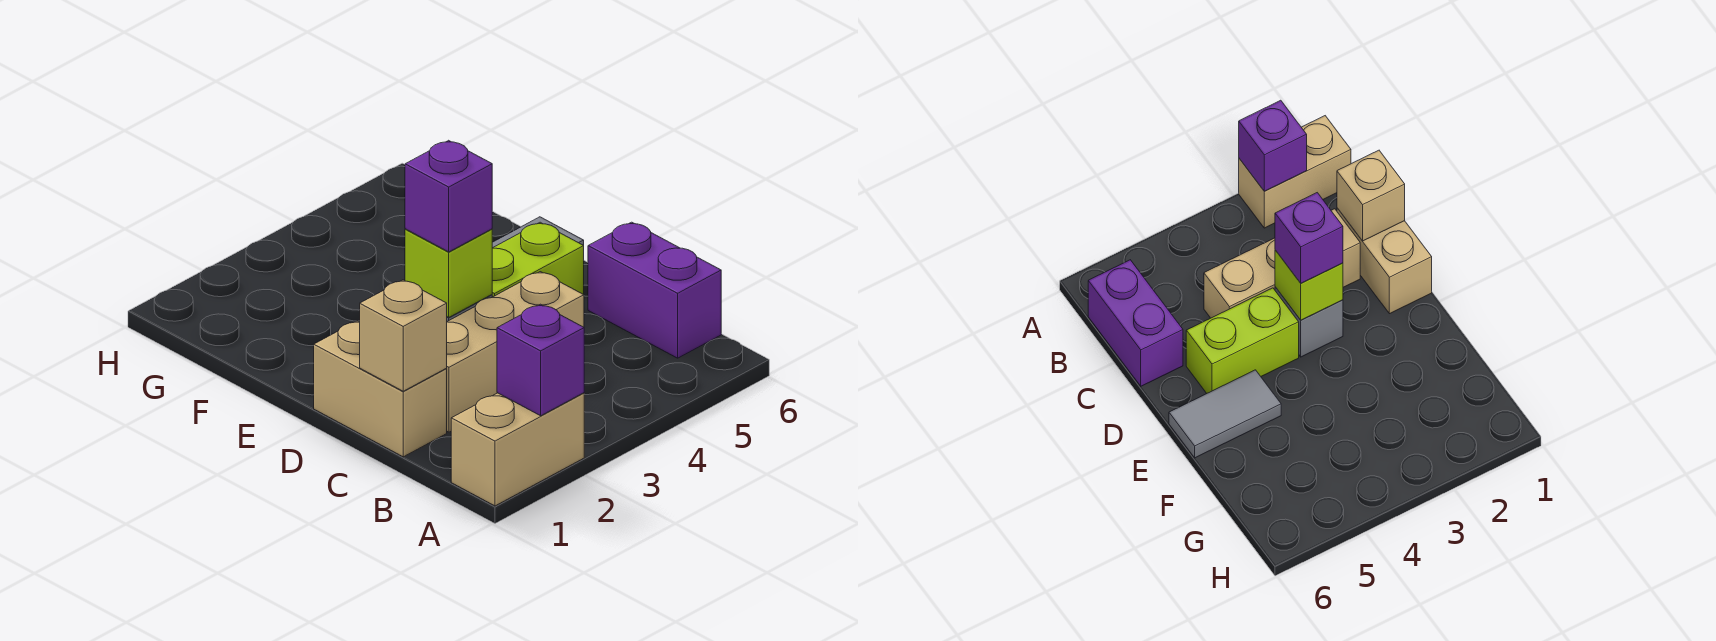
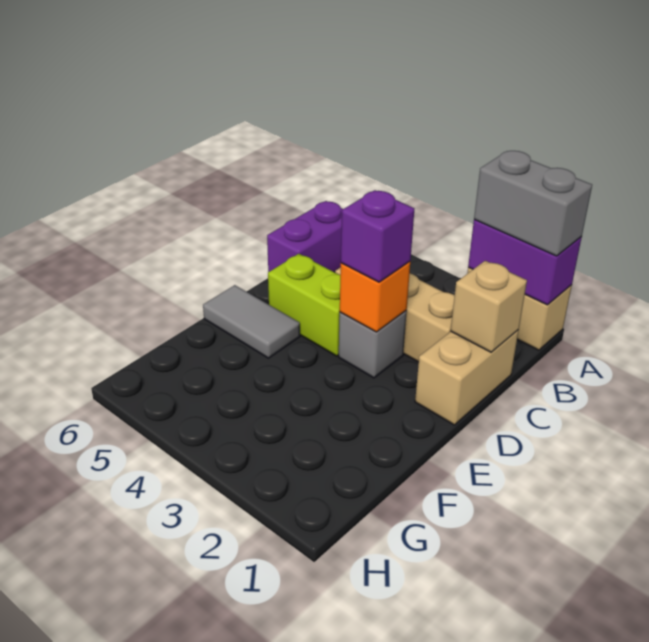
none -> grey brick A1:A2 level 3
purple brick A2 level 2 -> purple brick A1:A2 level 2
lime brick D3 level 2 -> orange brick D3 level 2

